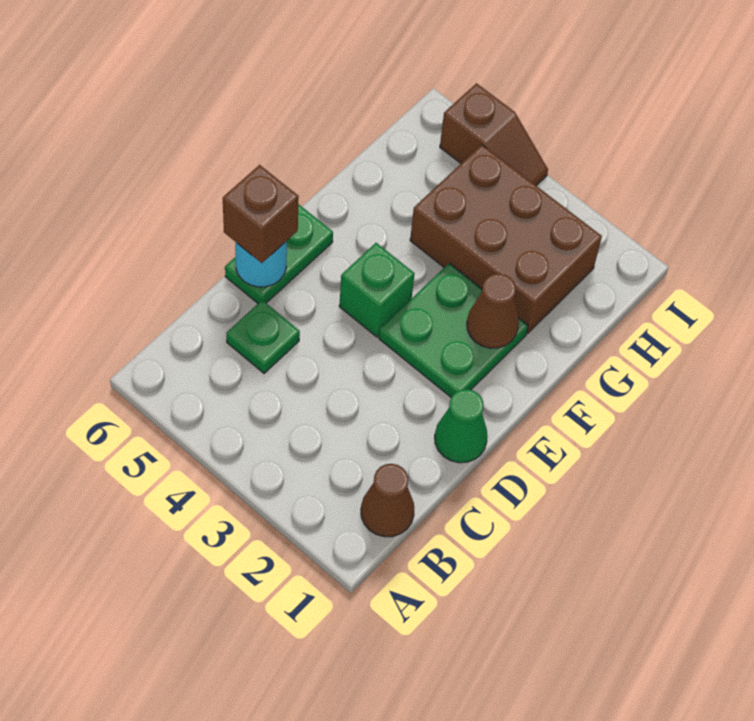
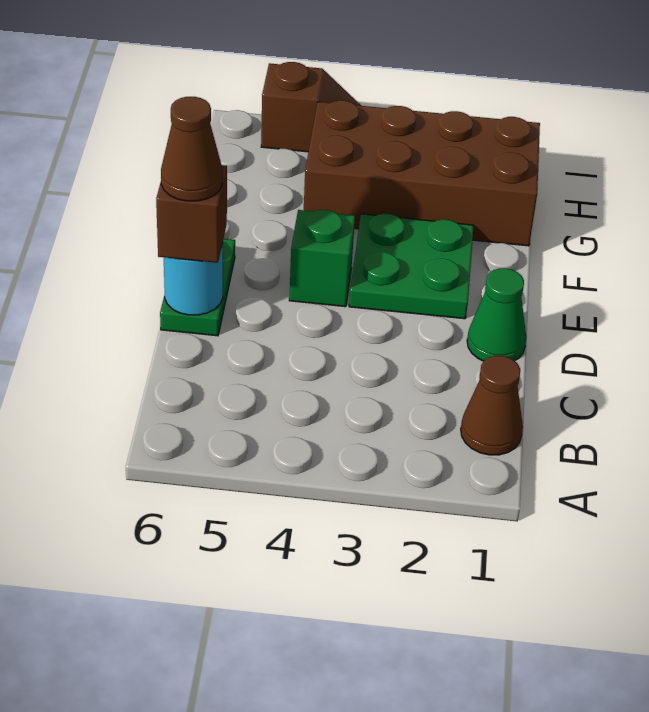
green plate C5 level 1 -> none
brown cone F2 level 2 -> brown cone D6 level 4
brown brick G2:H4 level 1 -> brown brick G1:H4 level 1

